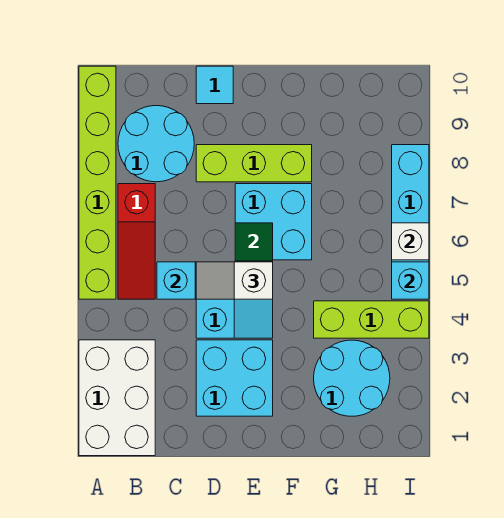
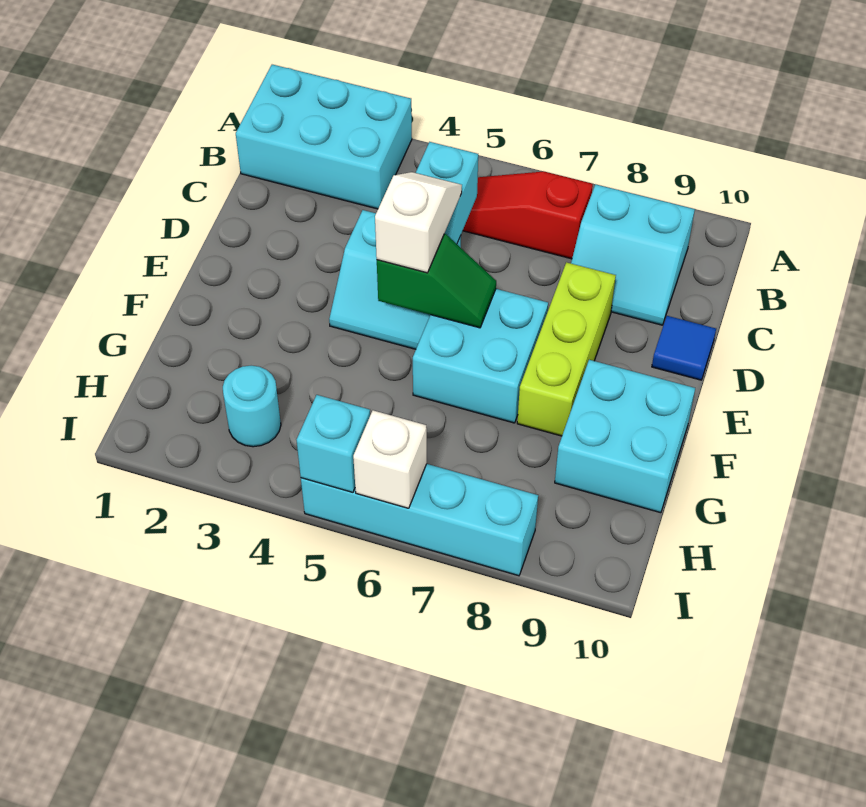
white brick A1:B3 level 1 -> cyan brick A1:B3 level 1
lime brick A5:A10 level 1 -> none
cyan round brick B8:C9 level 1 -> cyan slope B8:C9 level 1 top B
cyan brick D2:E3 level 1 -> cyan brick F9:G10 level 1
cyan tile D10 level 1 -> blue tile D10 level 1
cyan round brick G2:H3 level 1 -> cyan round brick H3 level 1
lime brick G4:I4 level 1 -> none

